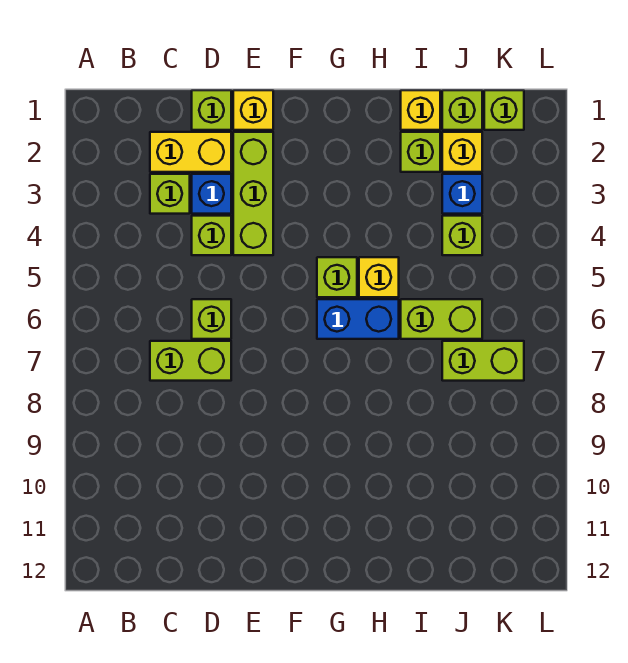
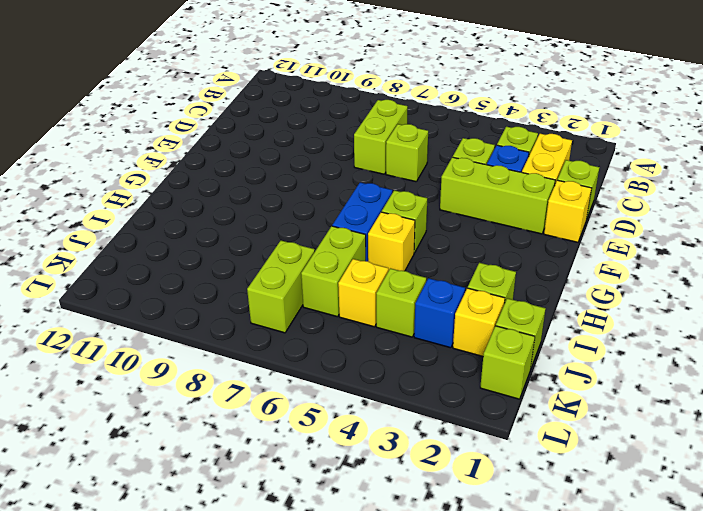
yellow brick I1 level 1 -> yellow brick J5 level 1

